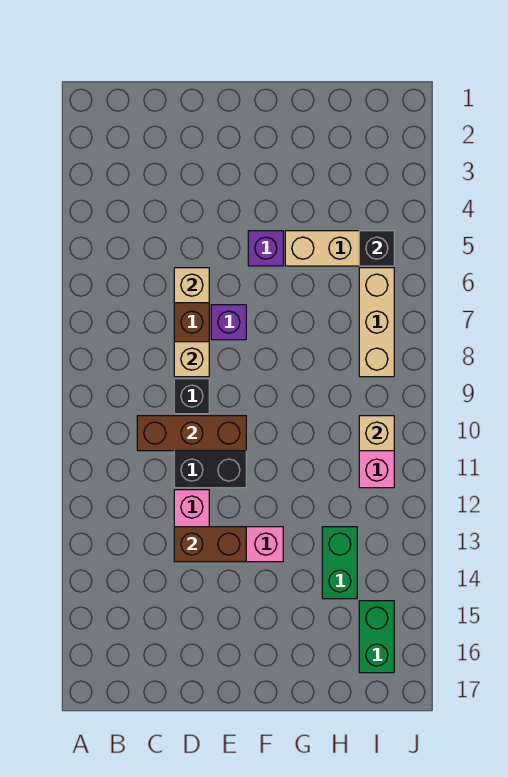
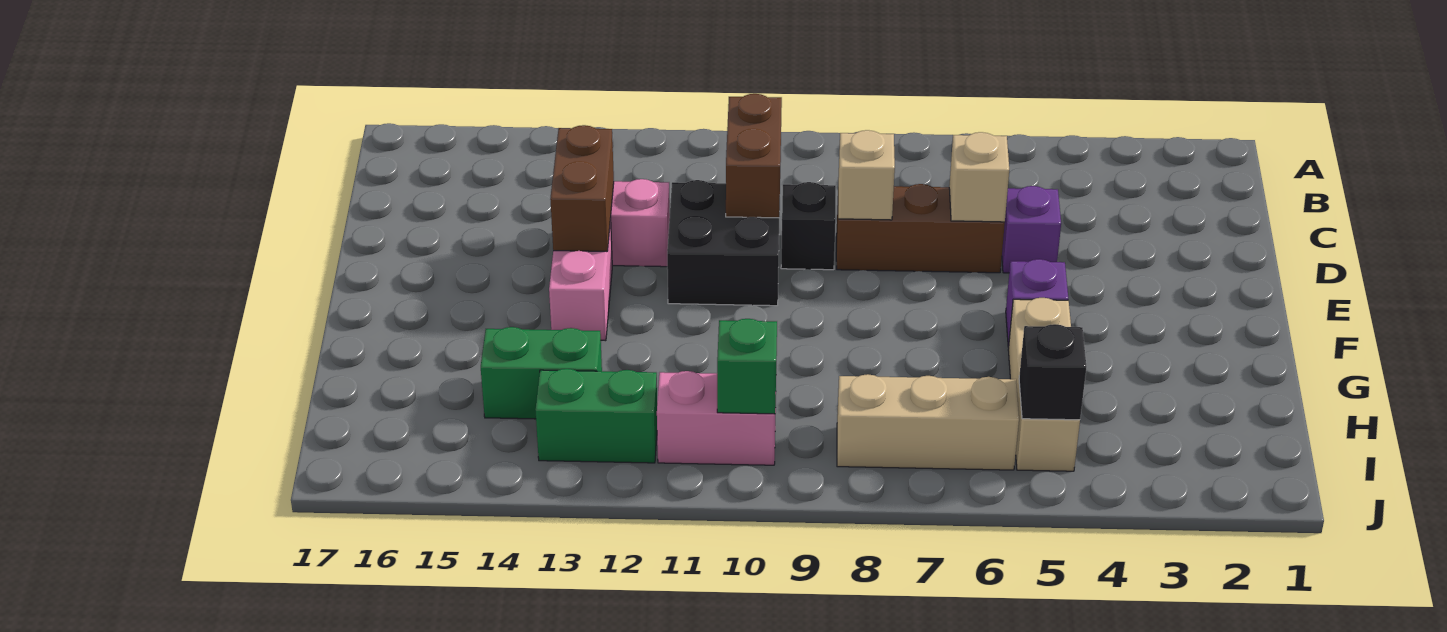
brown brick C10:E10 level 2 -> brown brick C10:D10 level 2
purple brick E7 level 1 -> purple brick D5 level 1
tan brick I10 level 2 -> green brick I10 level 2
green brick I15:I16 level 1 -> green brick I12:I13 level 1

